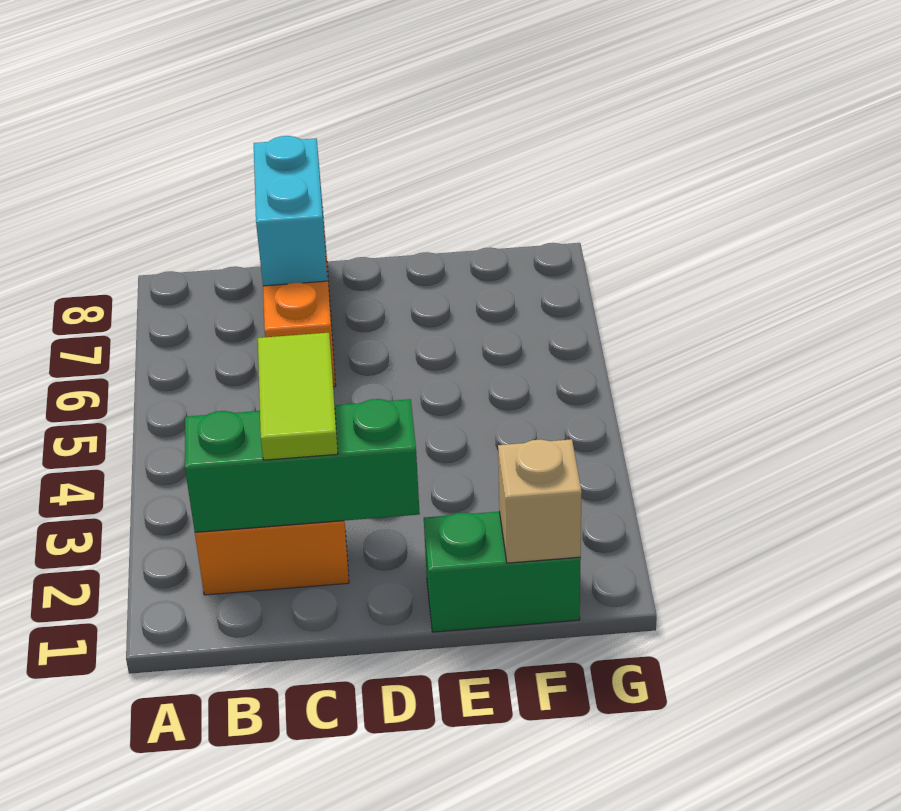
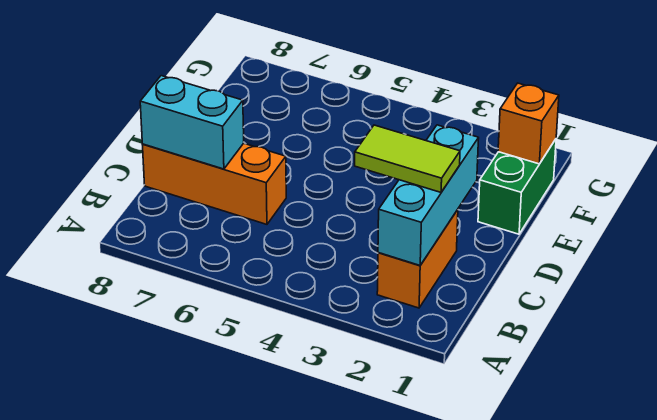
green brick B2:D2 level 2 -> cyan brick B2:D2 level 2
tan brick F1 level 2 -> orange brick F1 level 2

